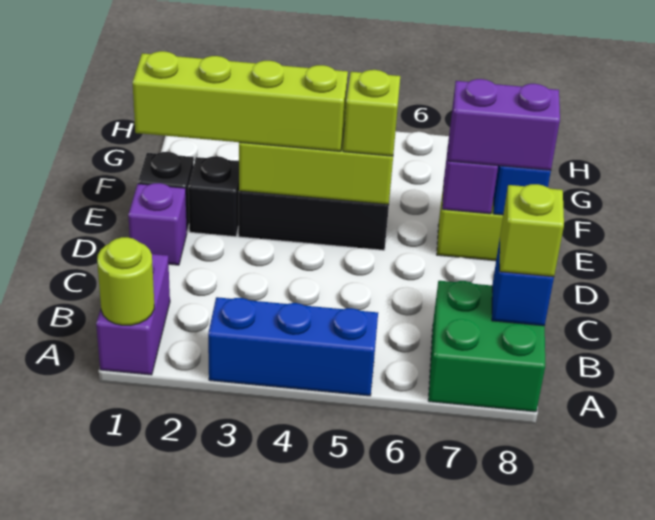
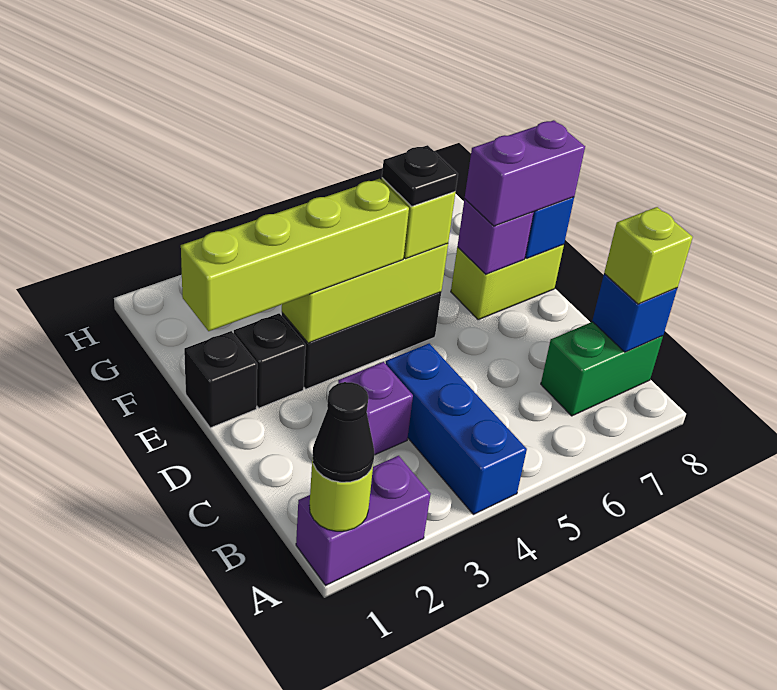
purple brick A1:B1 level 1 -> purple brick A1:A2 level 1
none -> black cone A1 level 3
blue brick A3:A5 level 1 -> blue brick A4:C4 level 1
green brick A7:B8 level 1 -> green brick B7:B8 level 1
purple brick D1 level 1 -> purple brick C3 level 1
none -> black plate E5 level 4

